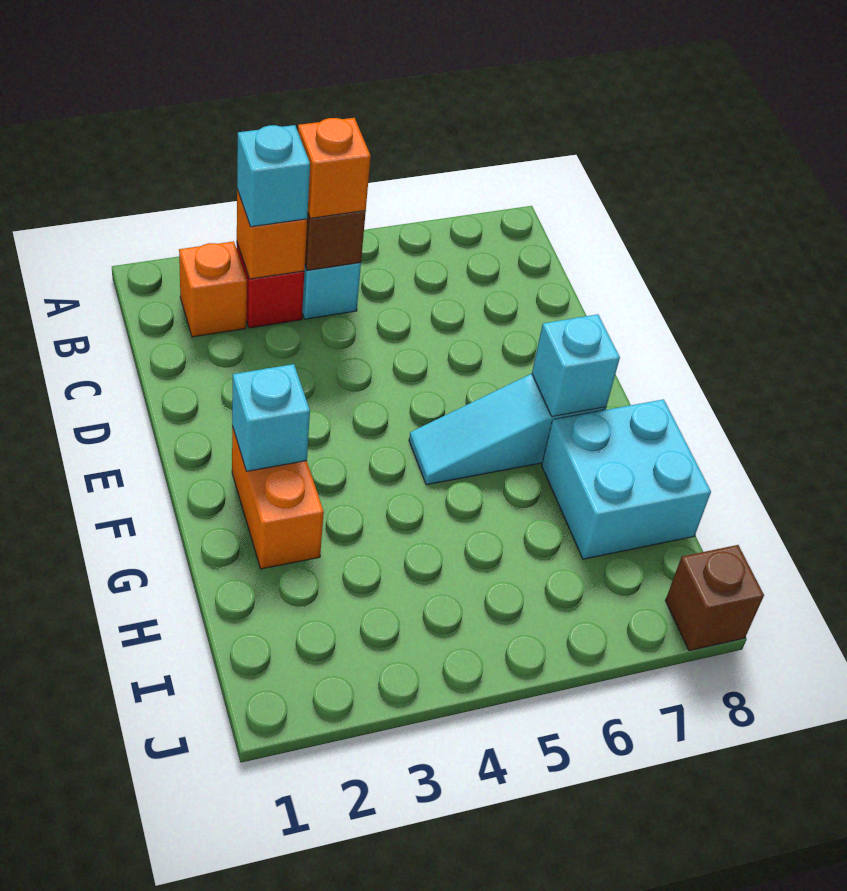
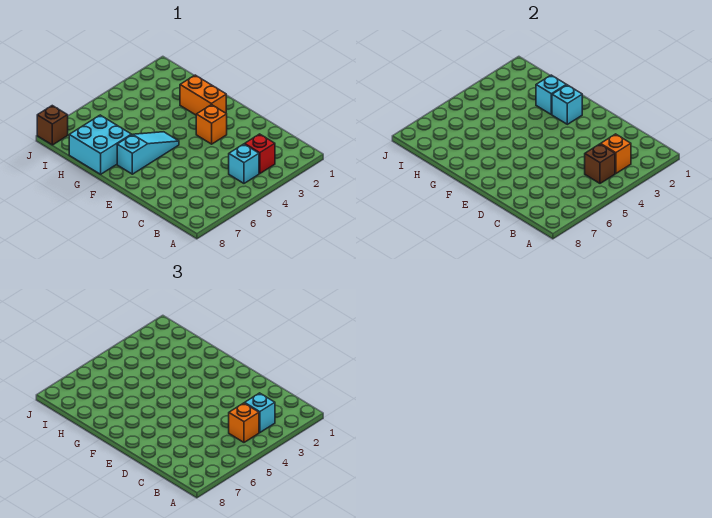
orange brick B2 level 1 -> orange brick E3 level 1
cyan brick F7 level 2 -> cyan brick G2 level 2

